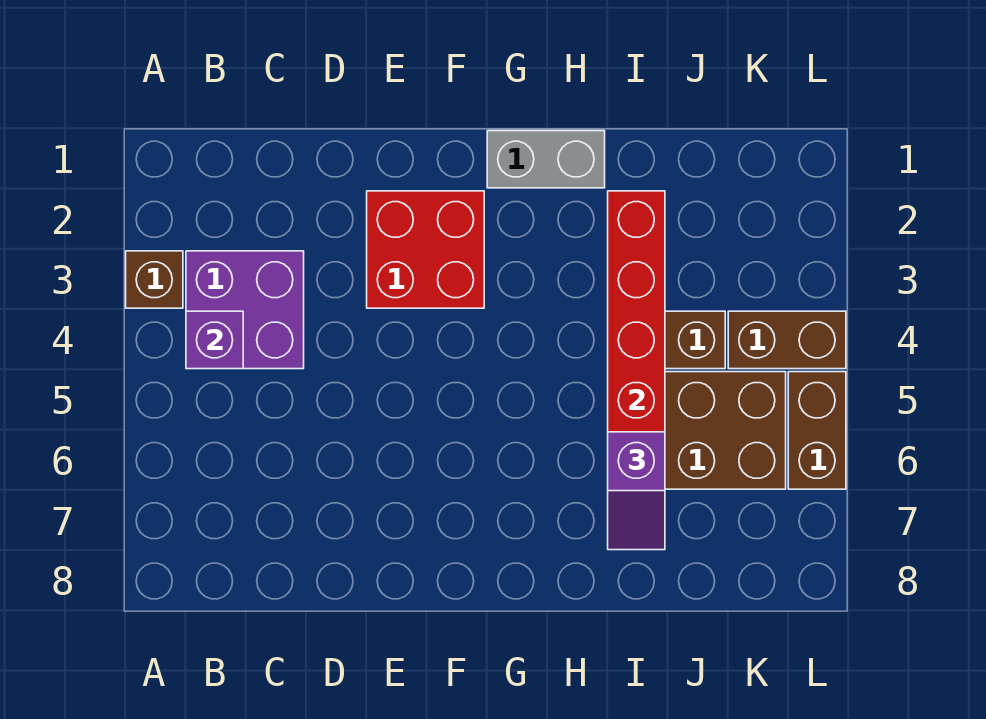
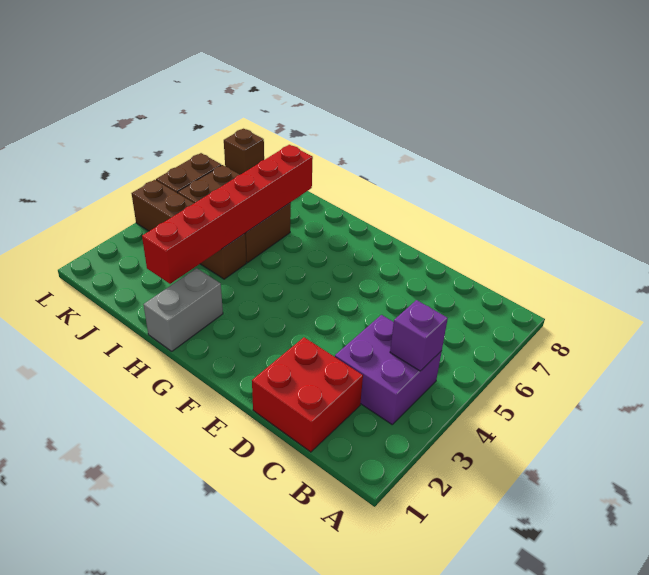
brown brick A3 level 1 -> brown brick L8 level 1
red brick E2:F3 level 1 -> red brick C1:D2 level 1
grey brick G1:H1 level 1 -> grey brick H1:H2 level 1
purple slope I6:I7 level 3 top 6 -> none

